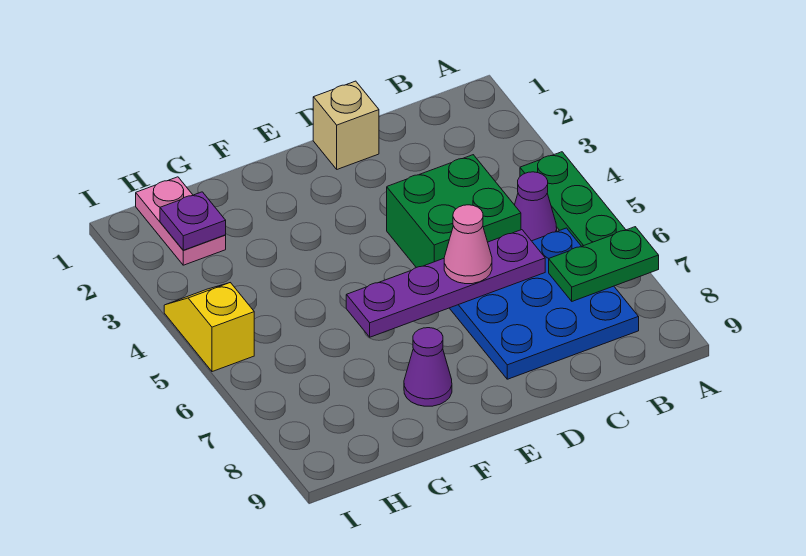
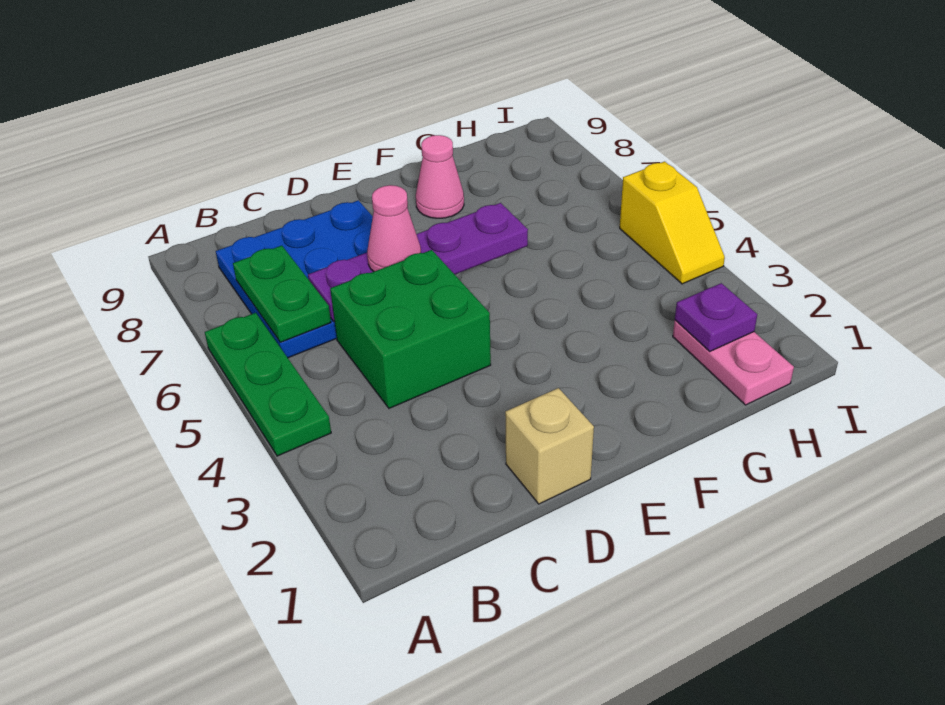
green plate A7:B7 level 2 -> green plate B6:B7 level 2
purple cone B5 level 1 -> none
purple cone F8 level 1 -> pink cone F8 level 1

